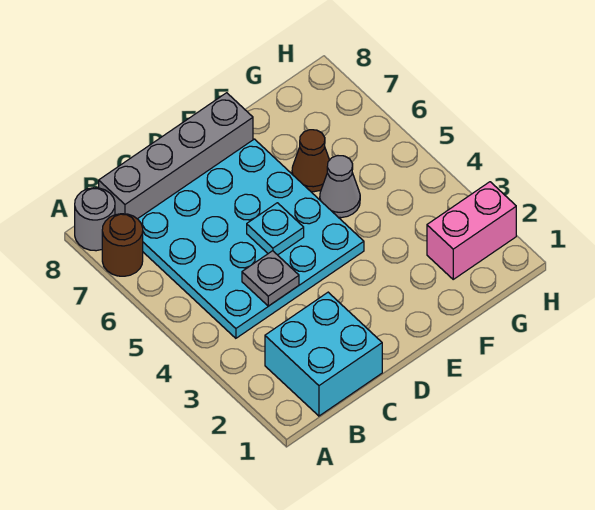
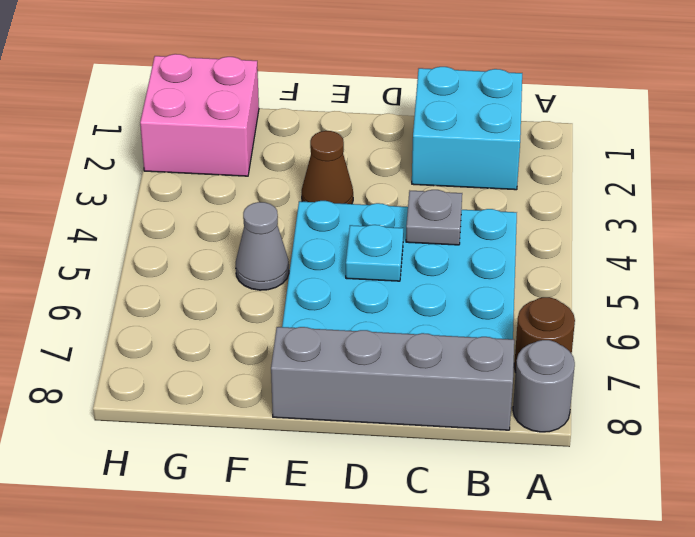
brown cone F6 level 1 -> brown cone E3 level 1
pink brick G2:H2 level 1 -> pink brick G1:H2 level 1

